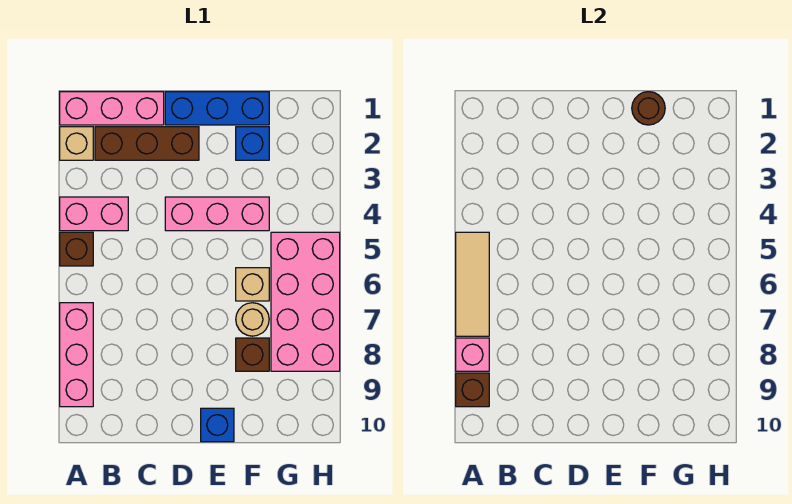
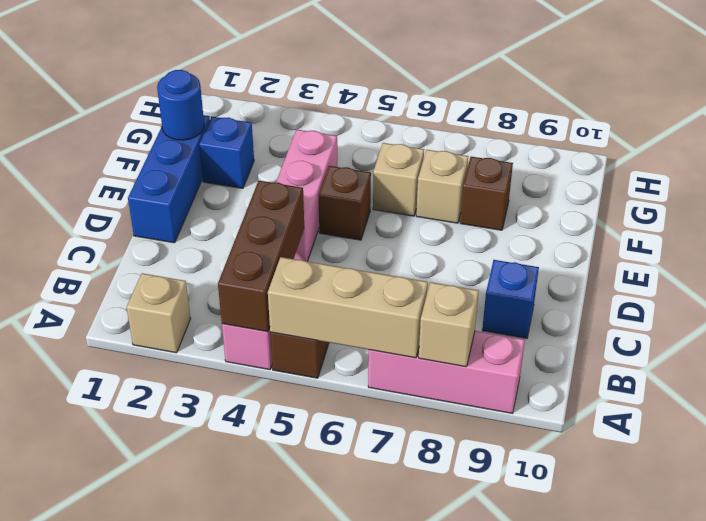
pink brick A1:C1 level 1 -> none
tan tile A5:A7 level 2 -> tan brick A5:A7 level 2
pink brick A8 level 2 -> tan brick A8 level 2
brown brick A9 level 2 -> brown brick E5 level 1
brown brick B2:D2 level 1 -> brown brick A4:C4 level 2
blue brick E10 level 1 -> blue brick C9 level 1
brown round brick F1 level 2 -> blue round brick F1 level 2
tan round brick F7 level 1 -> tan brick F7 level 1
pink brick G5:H8 level 1 -> none

